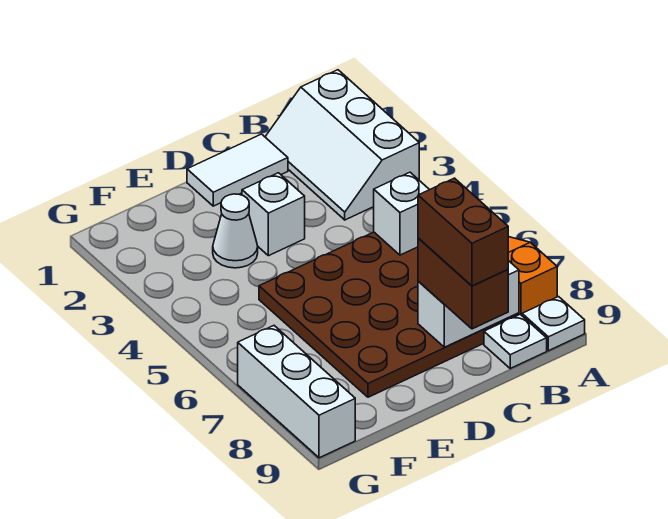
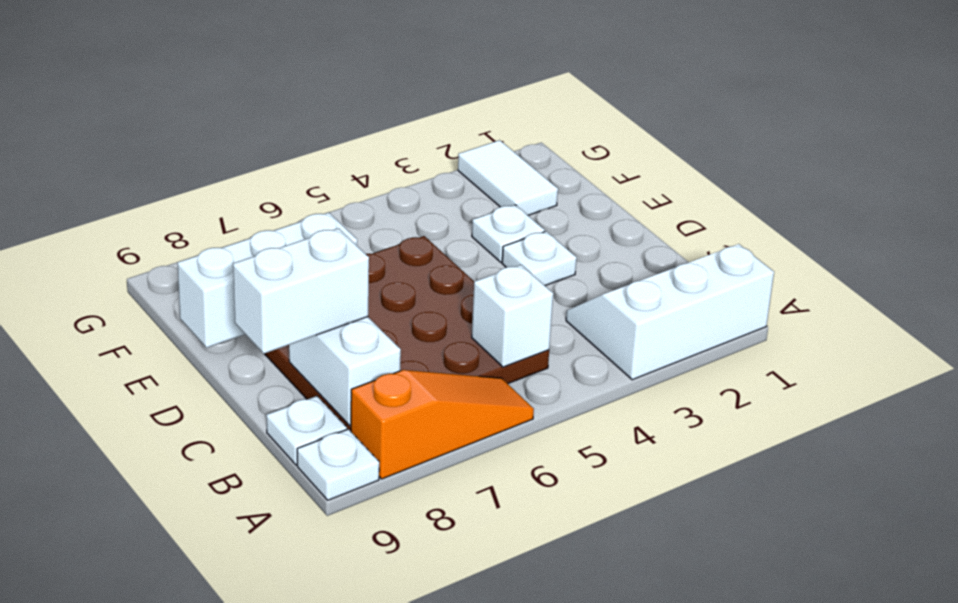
white tile C1:D1 level 1 -> white tile F2:G2 level 1
brown brick C8:C9 level 3 -> white brick C8:C9 level 3
brown brick C8:C9 level 4 -> none
white brick D3 level 1 -> white plate D3 level 1
white cone E3 level 1 -> white plate E3 level 1
white brick G7:G9 level 1 -> white brick E7:E9 level 2

